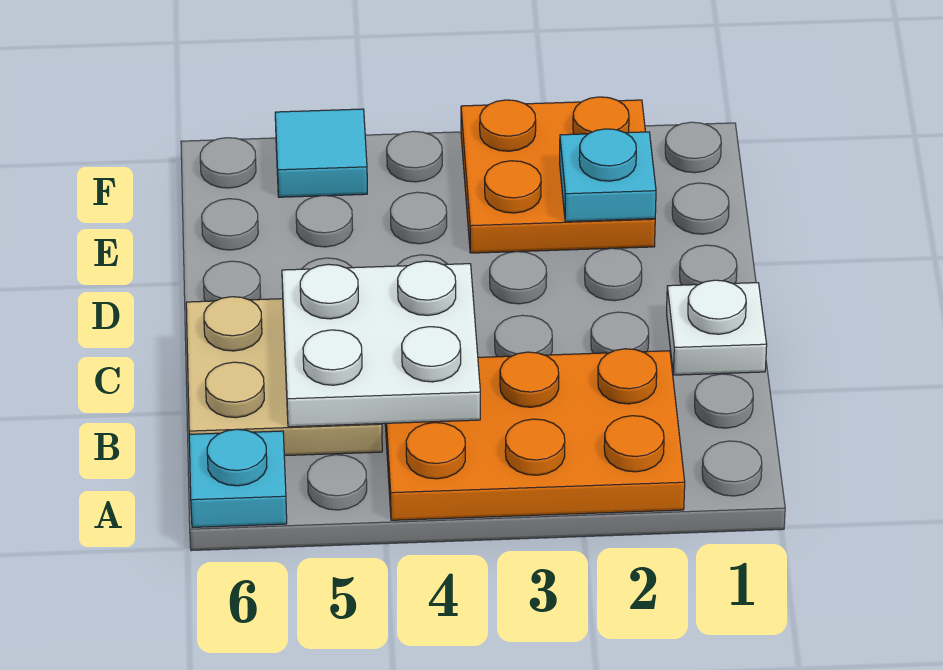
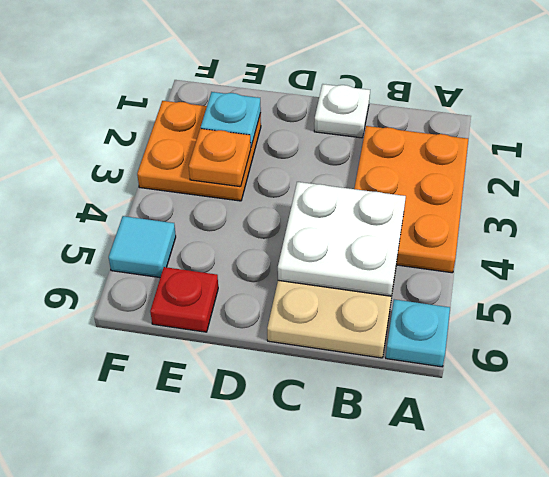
none -> orange plate E3 level 2
none -> red plate E6 level 1

